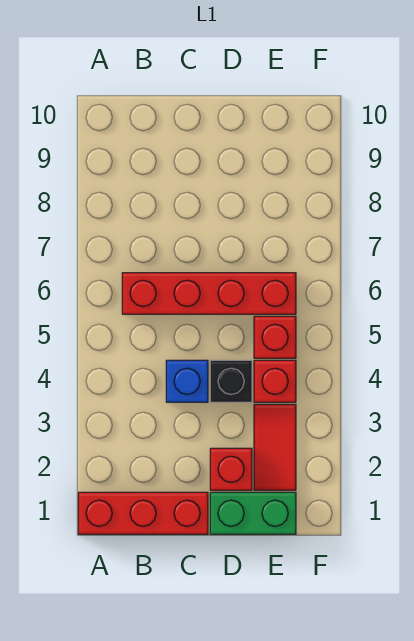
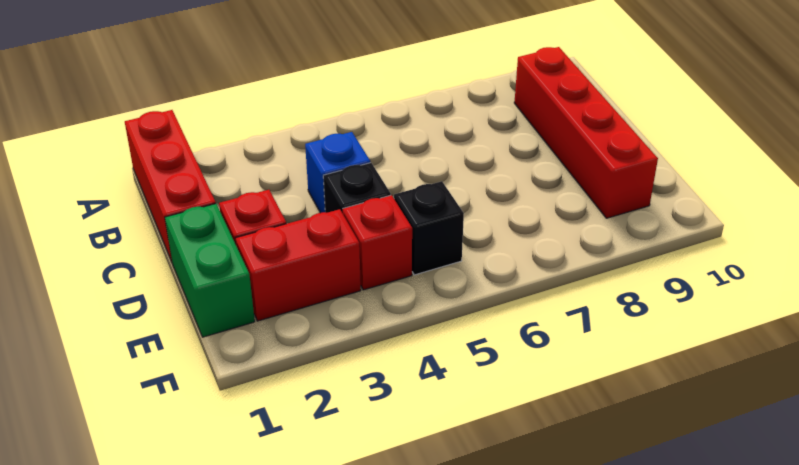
red brick B6:E6 level 1 -> red brick B9:E9 level 1
red tile E2:E3 level 1 -> red brick E2:E3 level 1
red brick E5 level 1 -> black brick E5 level 1

